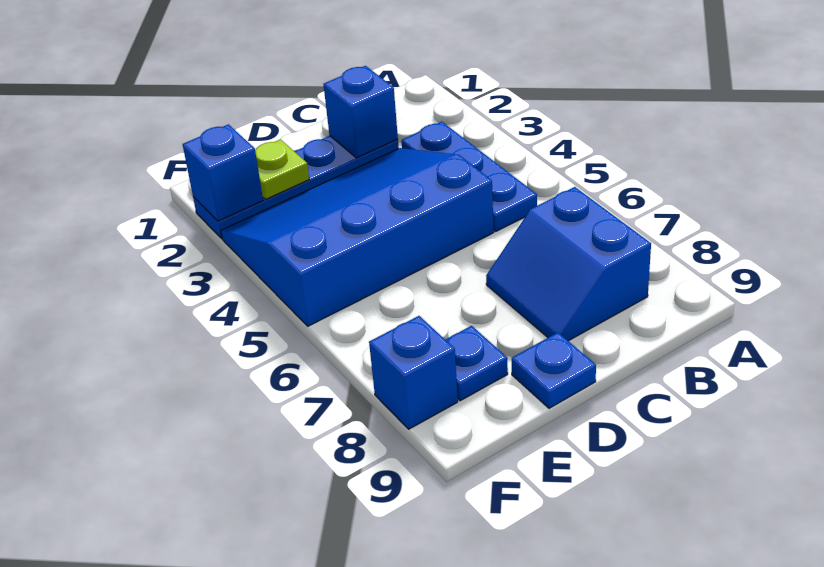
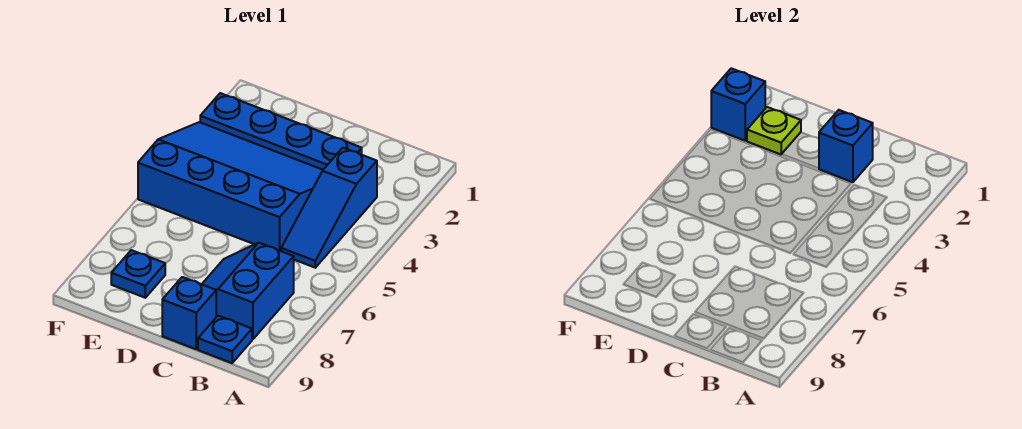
blue plate B3:B5 level 1 -> blue slope B3:B5 level 1 top 3
blue plate D9 level 1 -> blue plate B9 level 1
blue brick F8 level 1 -> blue brick C9 level 1

